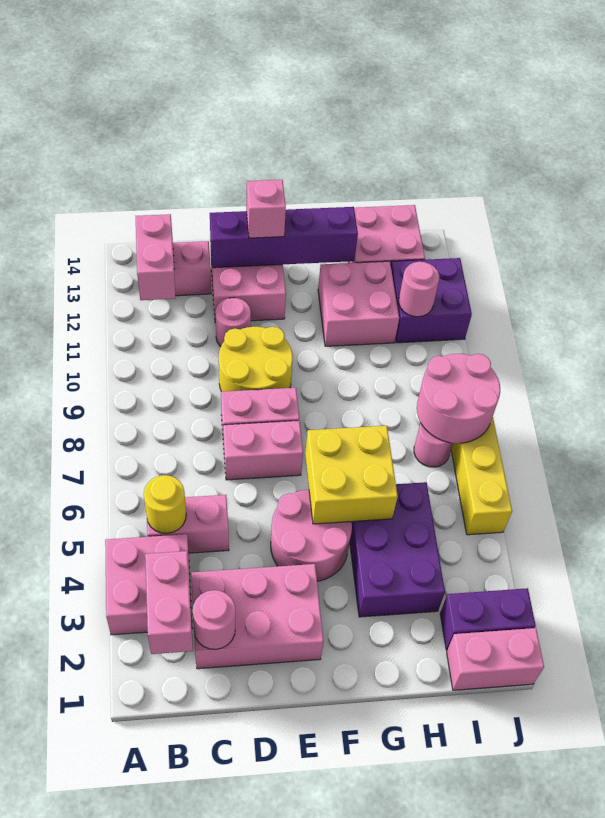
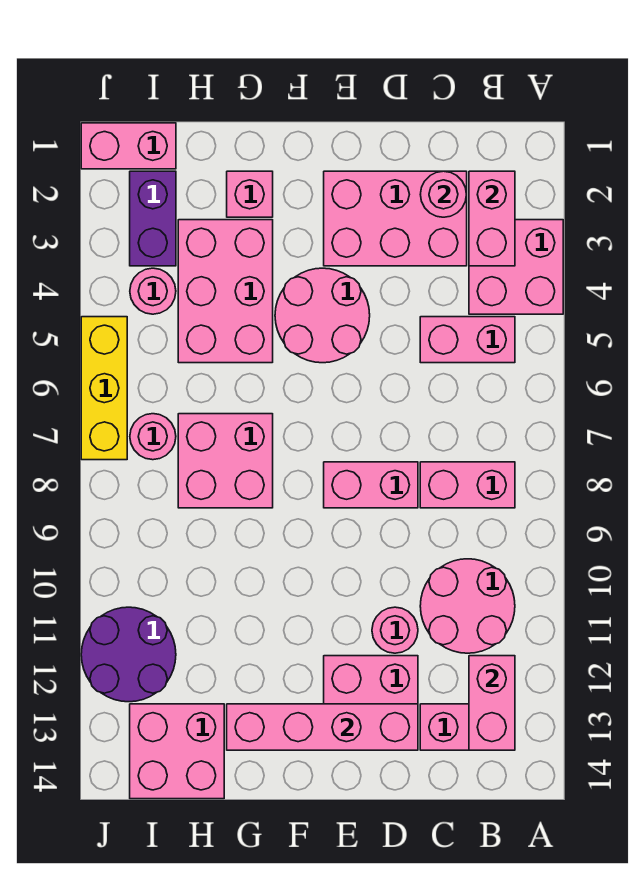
yellow round brick B5 level 2 -> none
pink brick D7:E7 level 1 -> pink brick B8:C8 level 1
yellow round brick D9:E10 level 1 -> none
purple brick D13:G13 level 2 -> pink brick D13:G13 level 2
pink brick E13 level 3 -> pink brick G2 level 1
yellow brick F5:G6 level 2 -> none
purple brick G3:H5 level 1 -> pink brick G3:H5 level 1
pink brick G11:H12 level 1 -> pink brick G7:H8 level 1
purple brick I2:J2 level 1 -> purple brick I2:I3 level 1
pink round brick I7:J8 level 2 -> pink round brick B10:C11 level 1
purple brick I11:J12 level 1 -> purple round brick I11:J12 level 1
pink round brick I11 level 2 -> pink round brick I4 level 1

